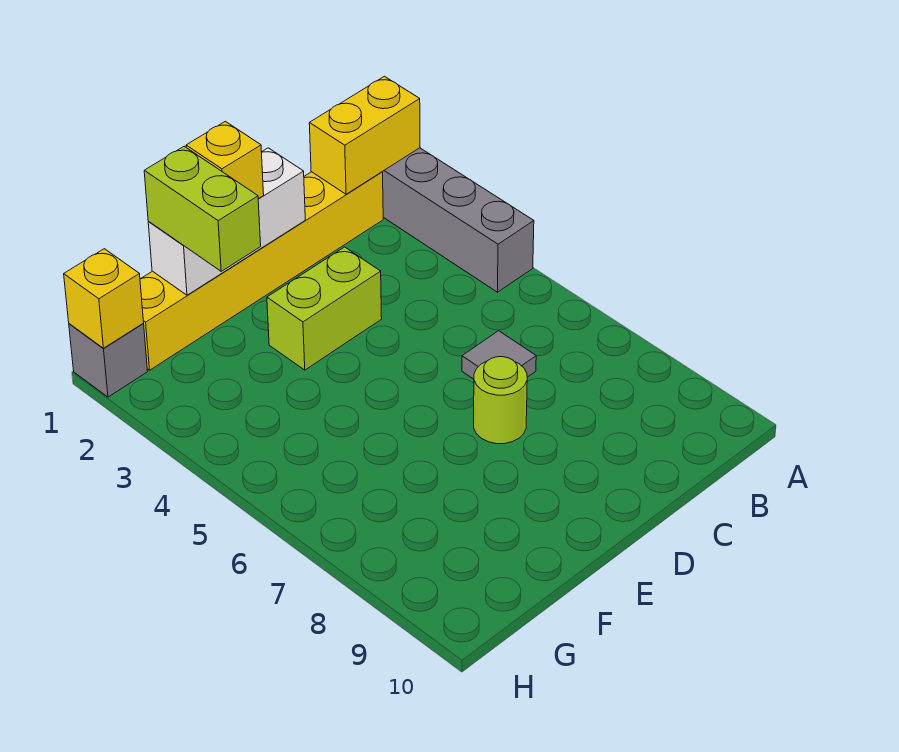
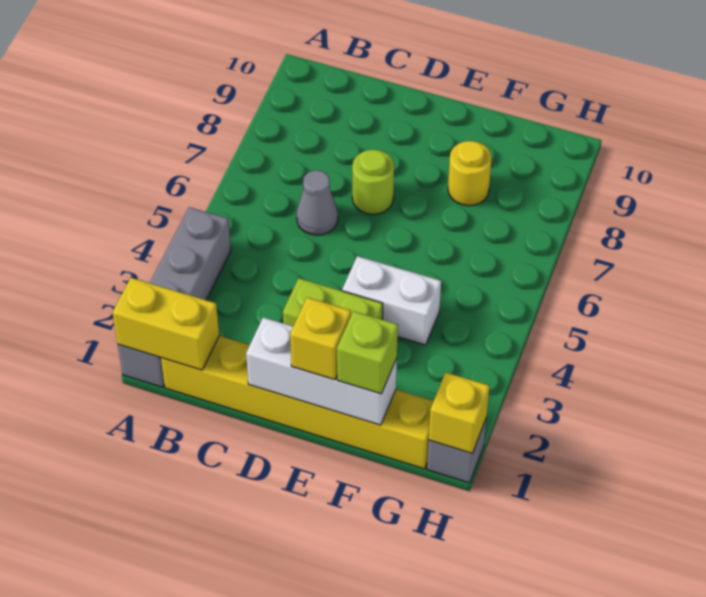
grey tile C6 level 1 -> grey cone C6 level 1
none -> white brick E4:F4 level 1
lime brick F1:F2 level 3 -> lime brick F1 level 3
none -> yellow round brick F8 level 1

